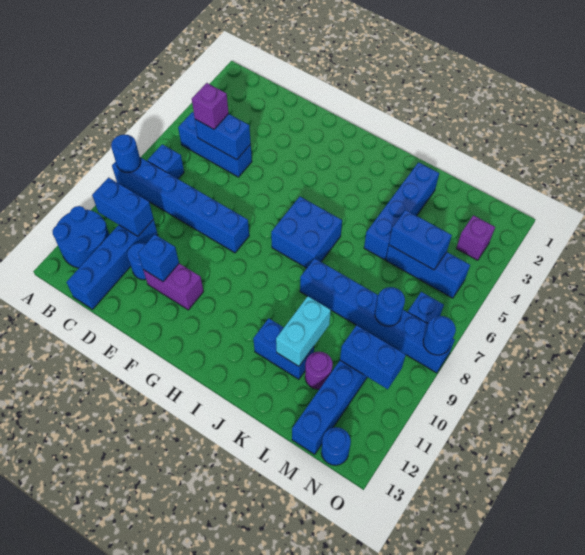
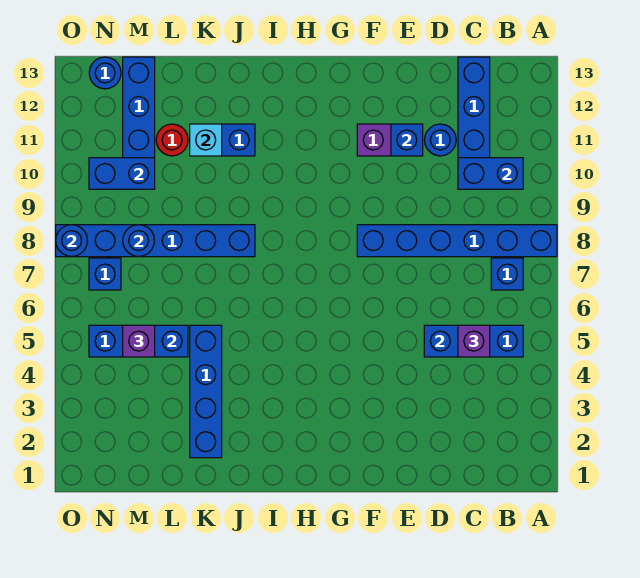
blue round brick A8 level 2 -> none
blue round brick A11:B12 level 1 -> none
blue brick H6:I7 level 1 -> none
cyan brick K10:K11 level 2 -> cyan brick K11 level 2
purple round brick L11 level 1 -> red round brick L11 level 1
purple brick N3 level 1 -> purple brick M5 level 3

